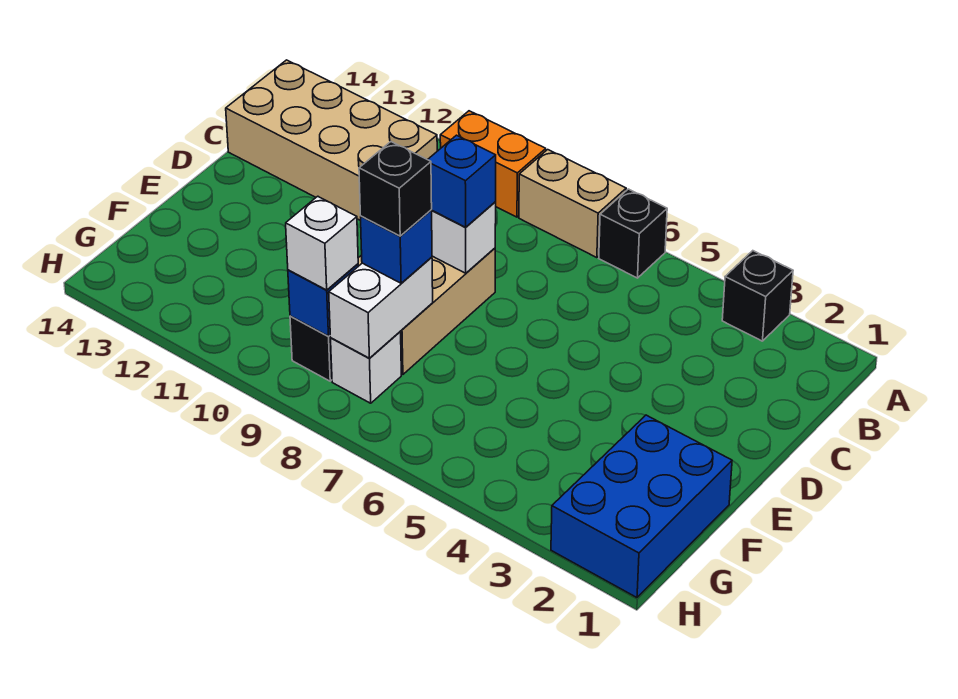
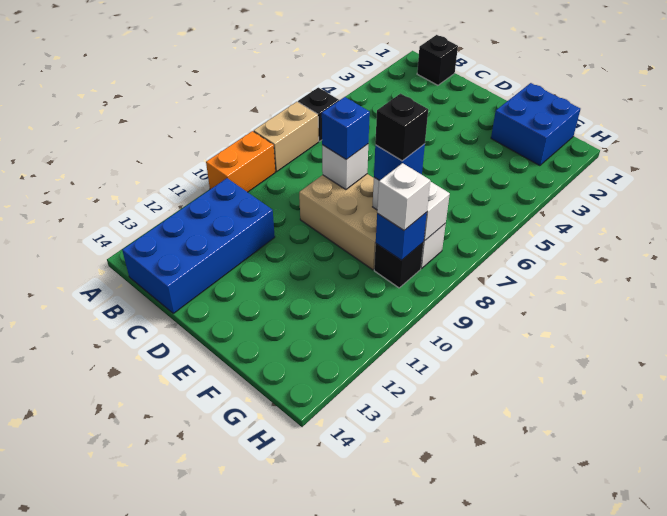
black brick A3 level 1 -> black brick B1 level 1
tan brick B11:C14 level 1 -> blue brick B11:C14 level 1
blue brick F1:H2 level 1 -> blue brick F1:G2 level 1

